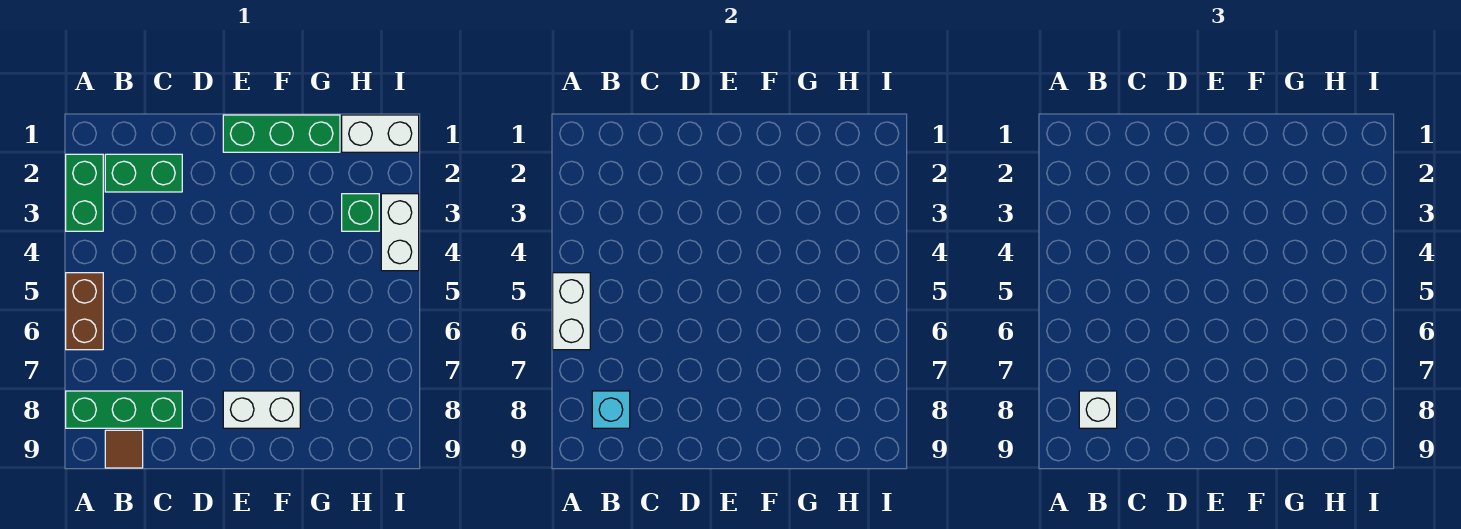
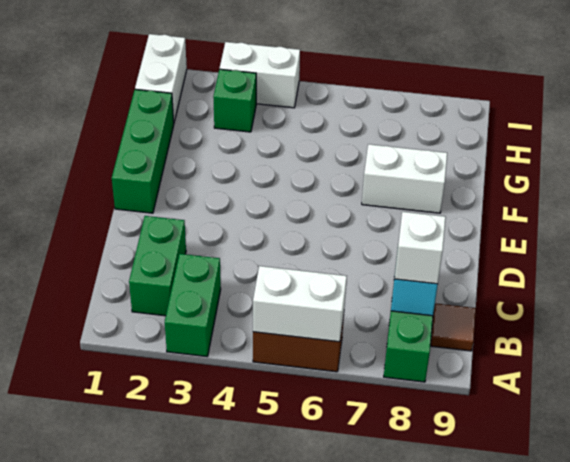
green brick A2:A3 level 1 -> green brick A3:B3 level 1
white brick E8:F8 level 1 -> white brick F7:F8 level 1

